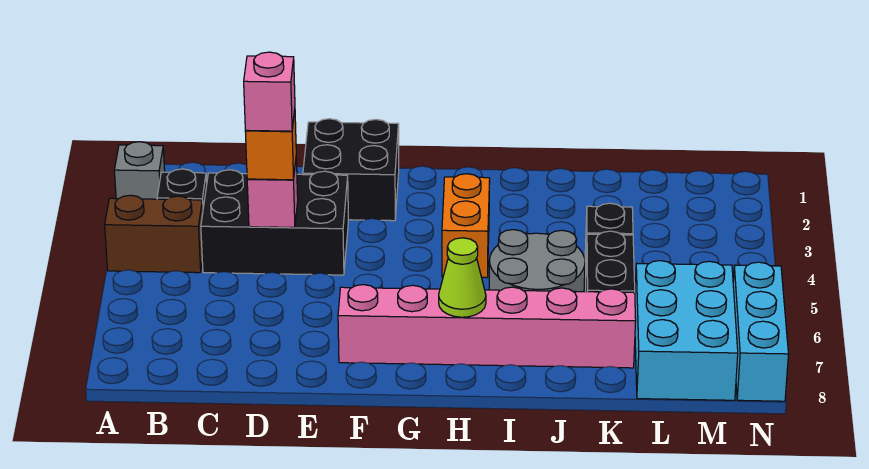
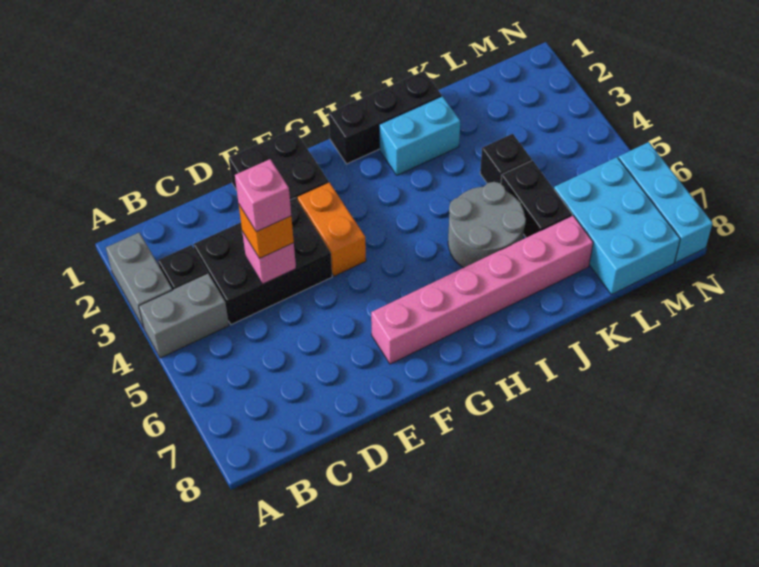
grey brick A2 level 1 -> grey brick A2:A3 level 1
brown brick A4:B4 level 1 -> grey brick A4:B4 level 1
none -> black brick H1:J1 level 1
orange brick H3:H4 level 1 -> orange brick F3:F4 level 1
lime cone H7 level 2 -> none
none -> cyan brick I2:J2 level 1

